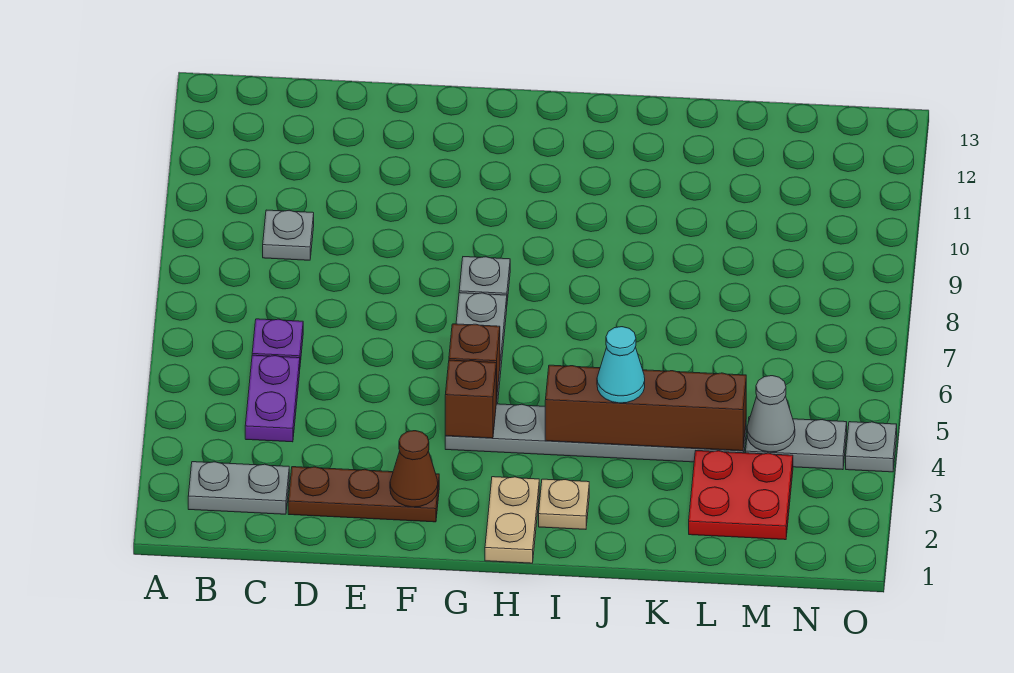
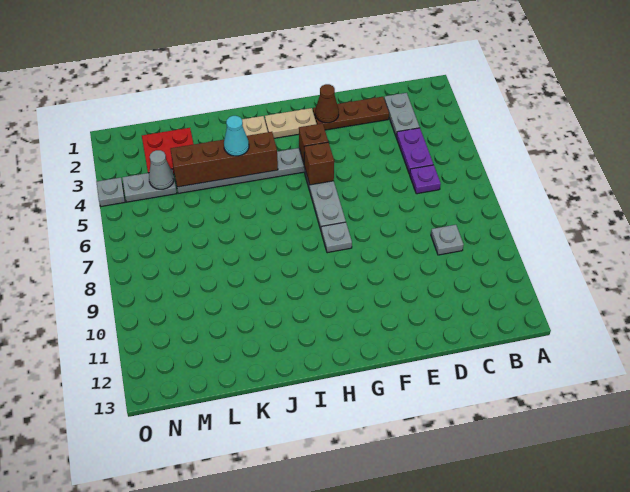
grey plate B2:C2 level 1 -> grey plate C2:C3 level 1
tan plate H1:H2 level 1 -> tan plate G2:H2 level 1

